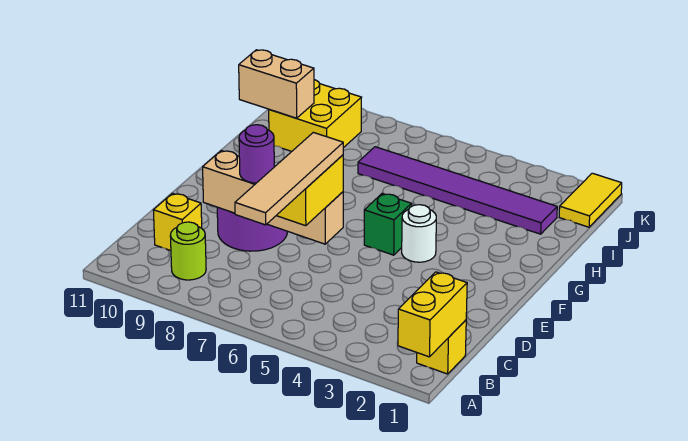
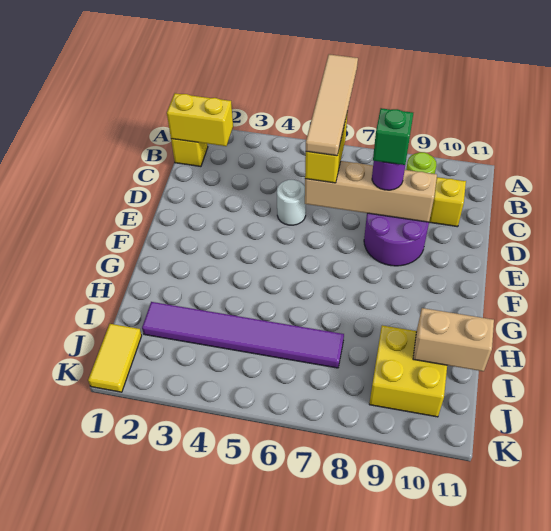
yellow brick A1:B1 level 2 -> yellow brick B1:B2 level 2
white round brick F4 level 1 -> white round brick D5 level 1
green brick F5 level 1 -> green brick D8 level 4

